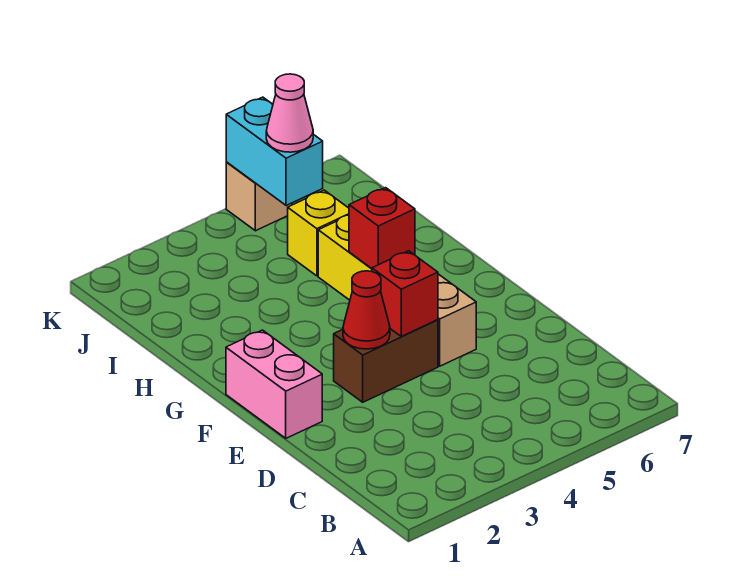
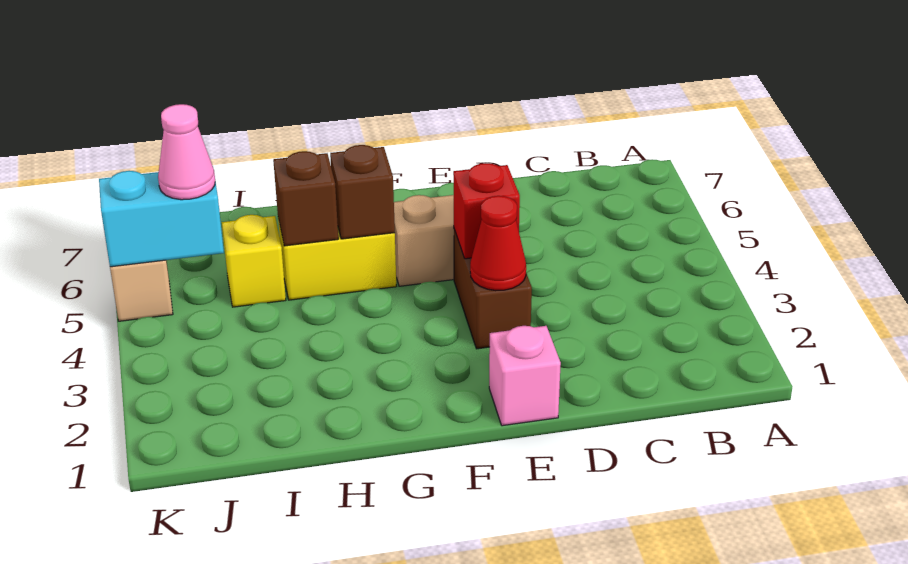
pink brick E1:F1 level 1 -> pink brick E1 level 1
red brick G5 level 2 -> brown brick G5 level 2
none -> brown brick H5 level 2

